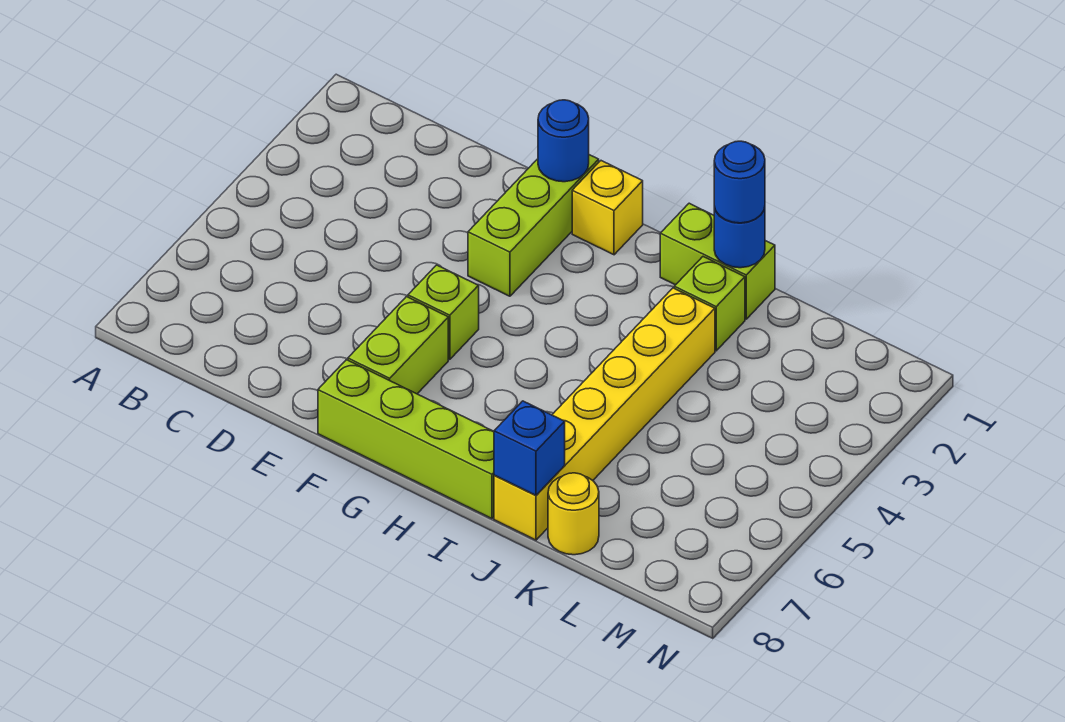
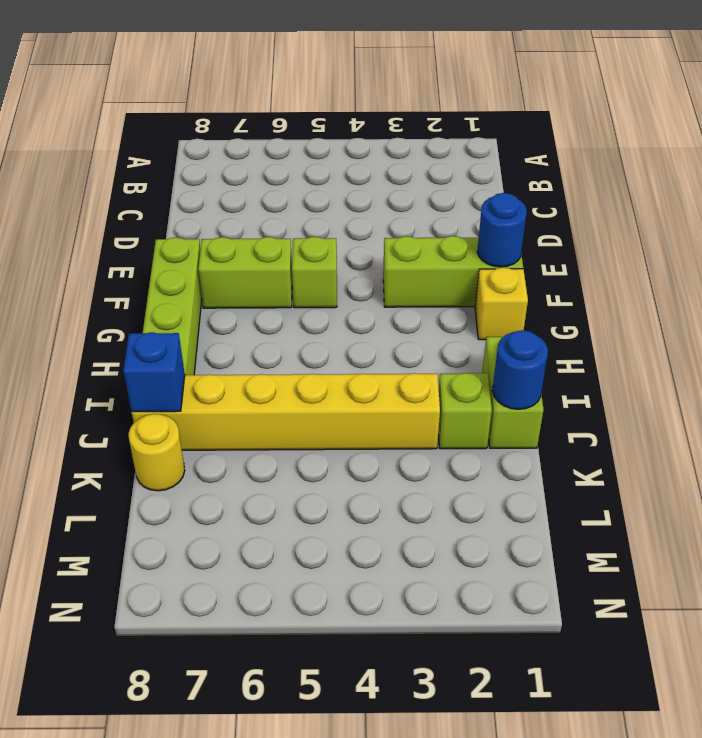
blue round brick J1 level 3 -> none

